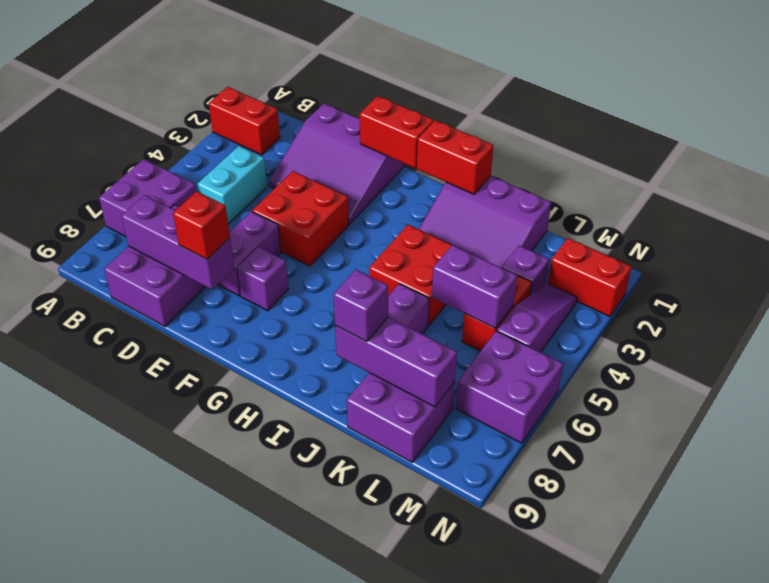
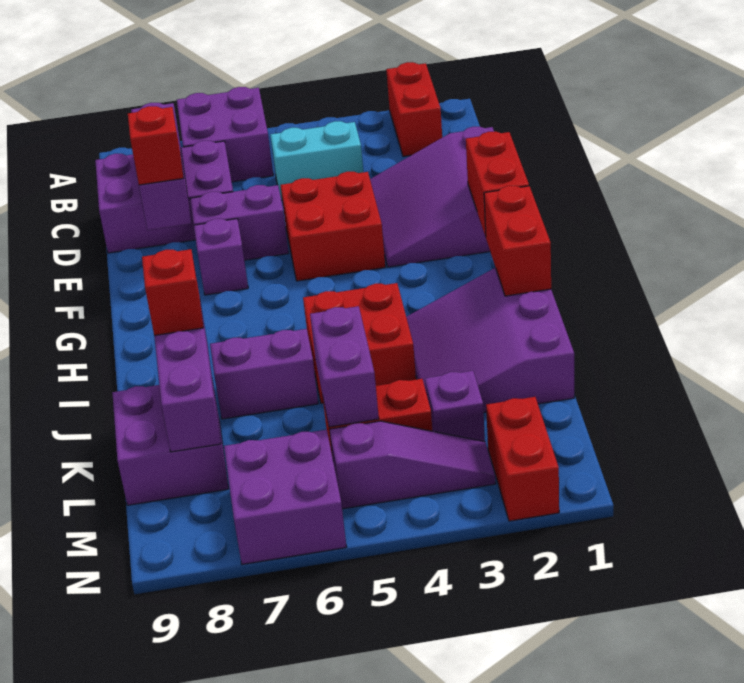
purple brick J8 level 3 -> red brick J8 level 3

